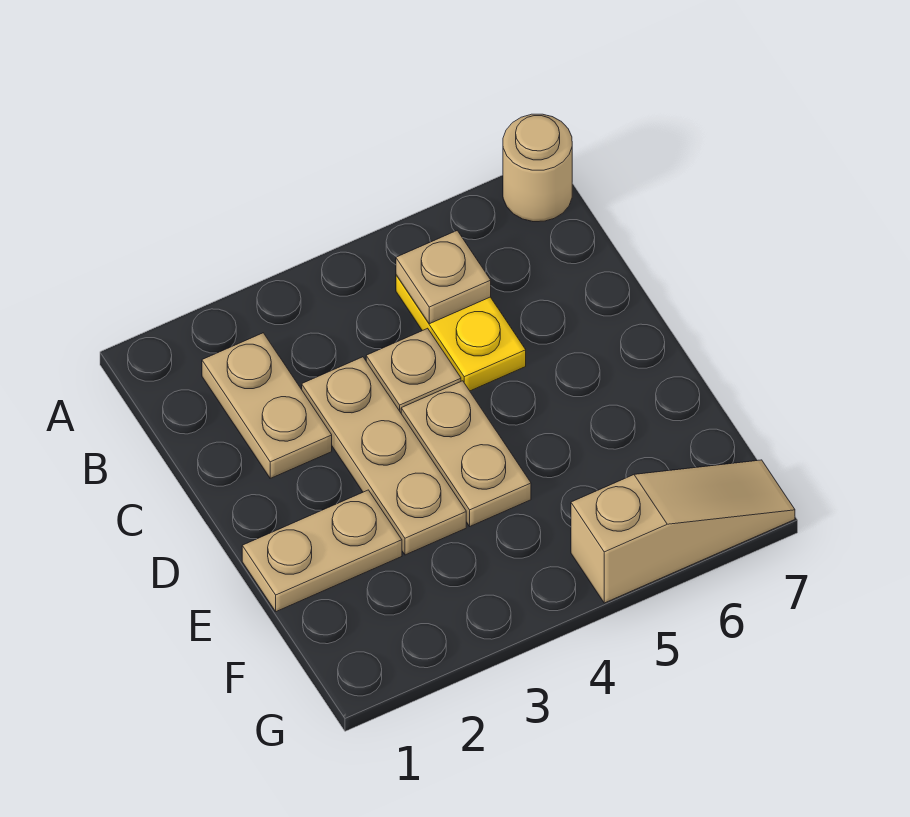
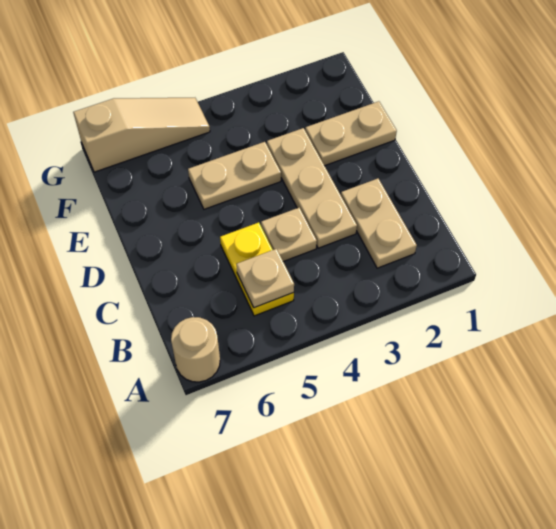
tan plate D4:E4 level 1 -> tan plate E4:E5 level 1
tan slope G5:G7 level 1 top 5 -> tan slope G5:G7 level 1 top 7

